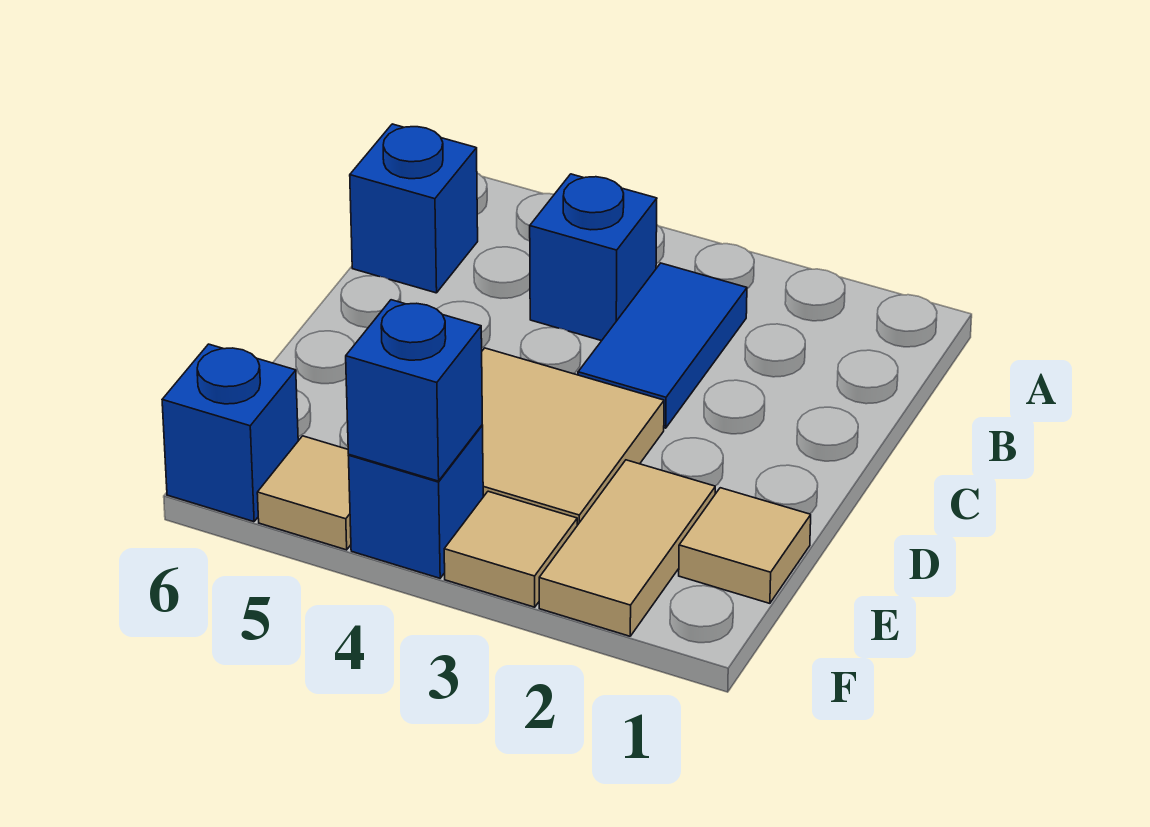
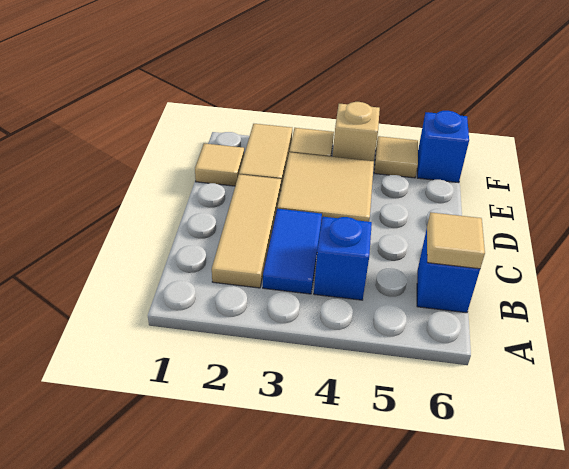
none -> tan tile B2:D2 level 1
none -> tan tile B6 level 2
blue brick F4 level 1 -> tan brick F4 level 1
blue brick F4 level 2 -> none

